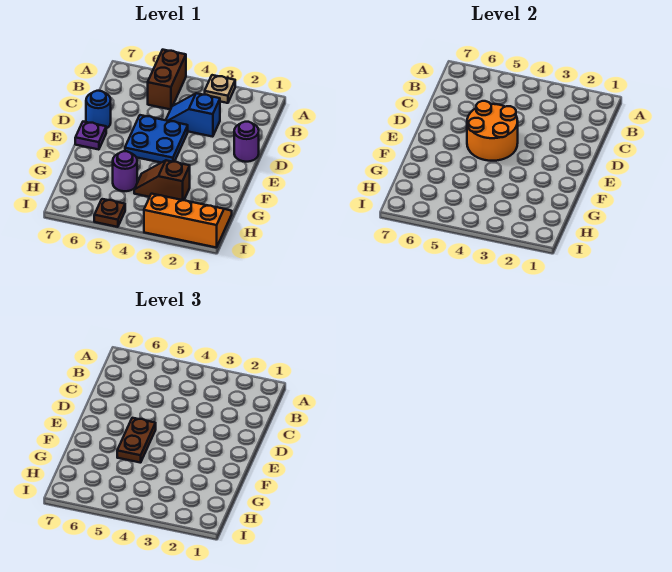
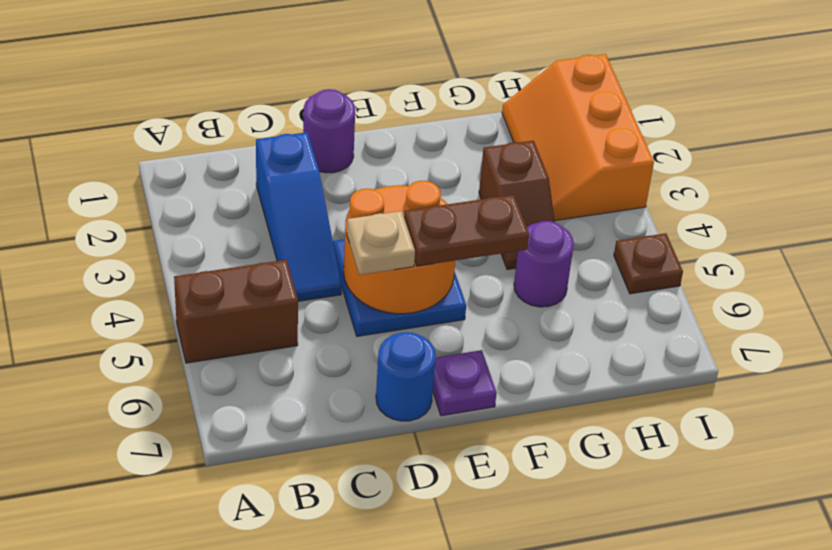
tan plate A3 level 1 -> tan plate D5 level 3
blue slope C3:C4 level 1 top 3 -> blue slope C2:C4 level 1 top 2

